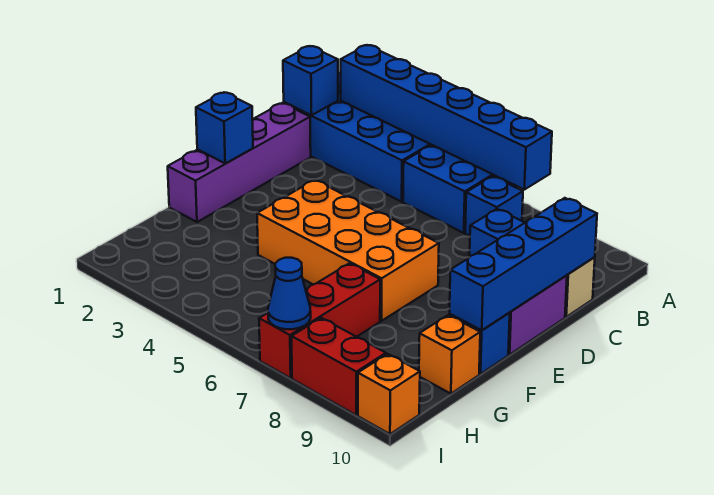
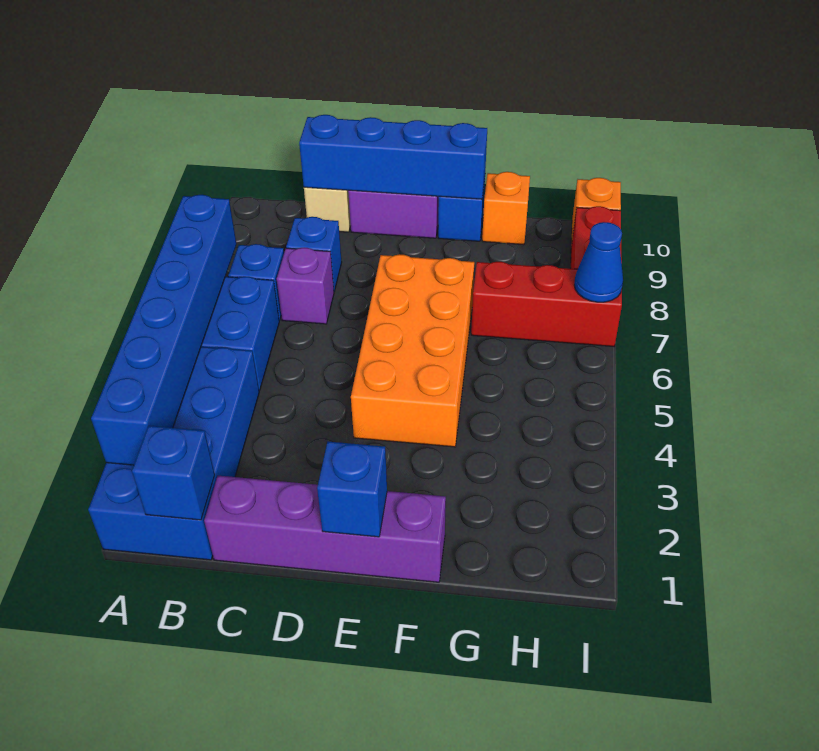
none -> purple brick C7 level 1

